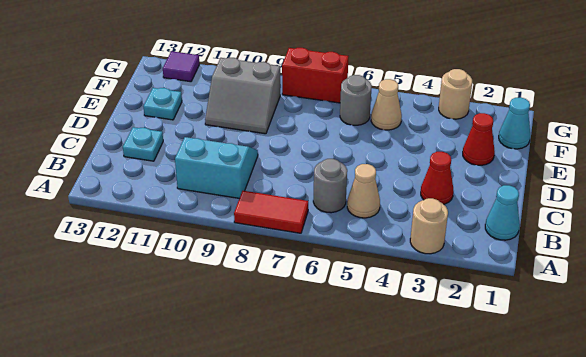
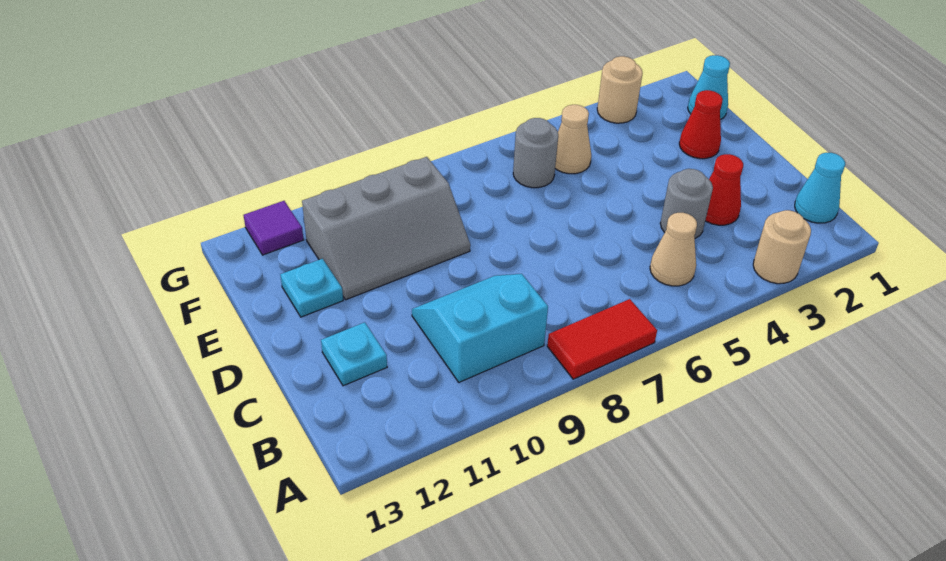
grey round brick B6 level 1 -> grey round brick C4 level 1
grey slope E9:F10 level 1 top F -> grey slope E9:F11 level 1 top F
red brick G7:G8 level 1 -> none

